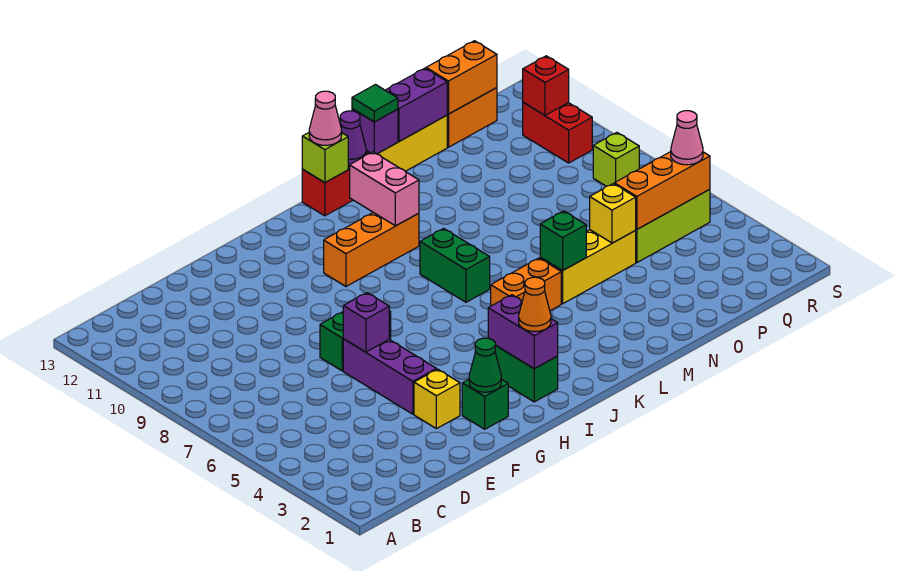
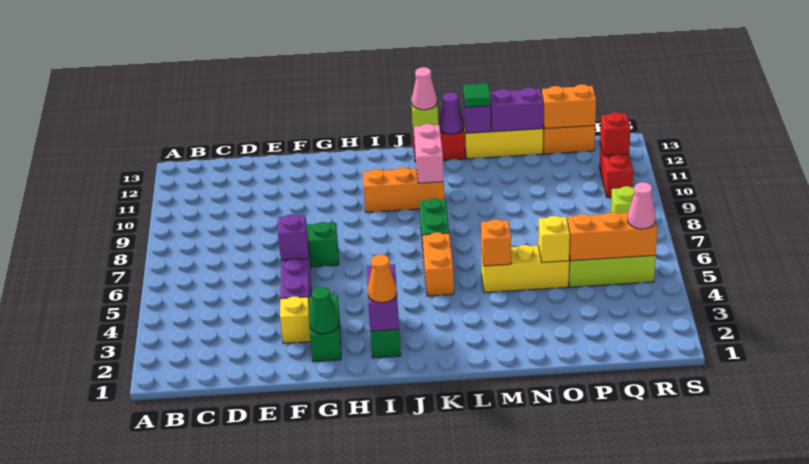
green brick G2 level 1 -> green brick G2:G3 level 1
orange brick K5:L5 level 1 -> orange brick K5:K6 level 1
green brick M5 level 2 -> orange brick M5 level 2

